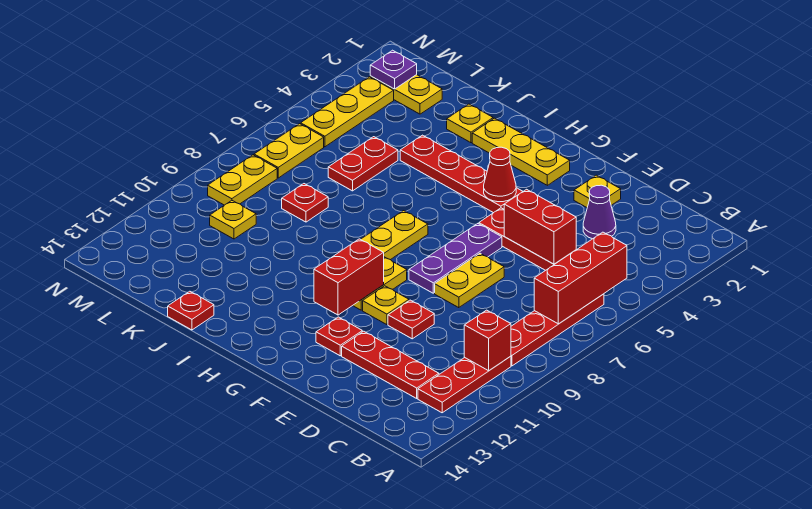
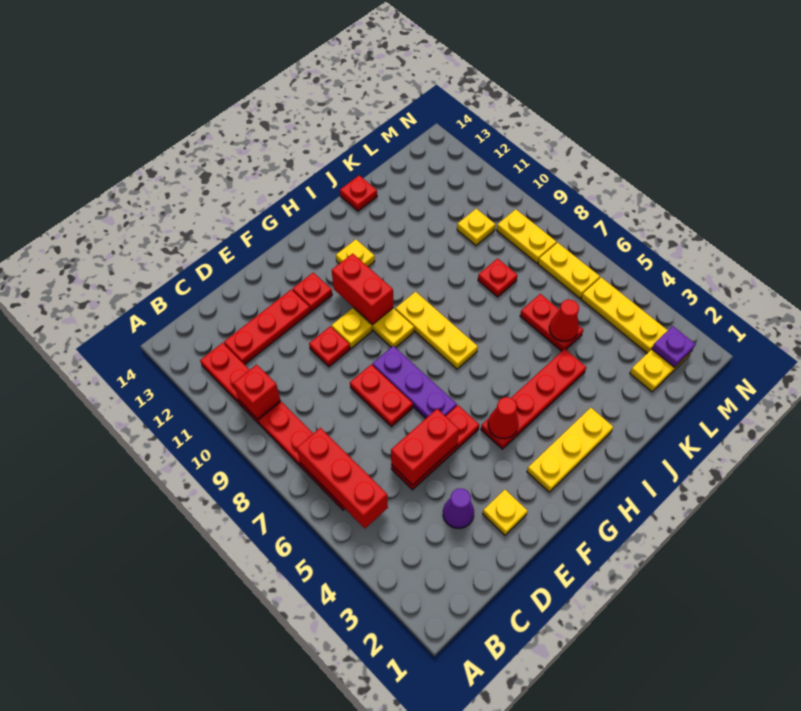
yellow plate E7:E8 level 1 -> red plate E7:E8 level 1
yellow plate J2 level 1 -> yellow plate H12 level 1
none -> red cone K5 level 2

